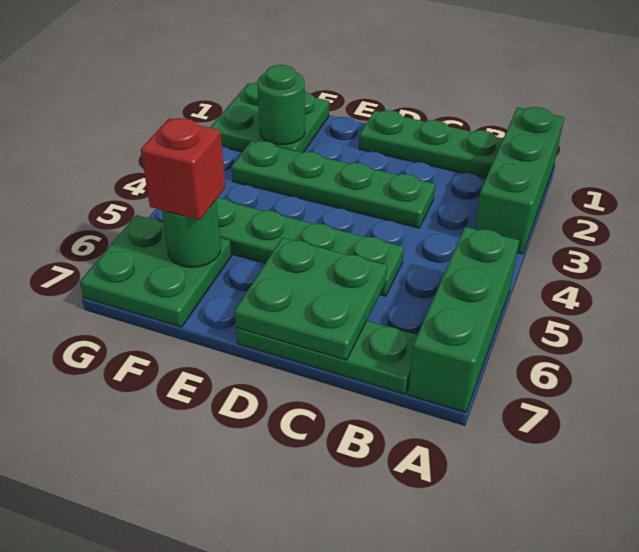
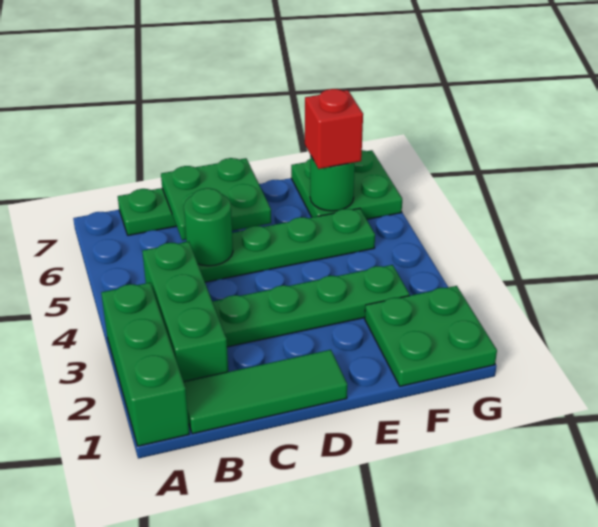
green brick A5:A7 level 1 -> green brick B2:B4 level 1
green plate B1:D1 level 1 -> green tile B1:D1 level 1
green round brick F2 level 2 -> green round brick C5 level 2

